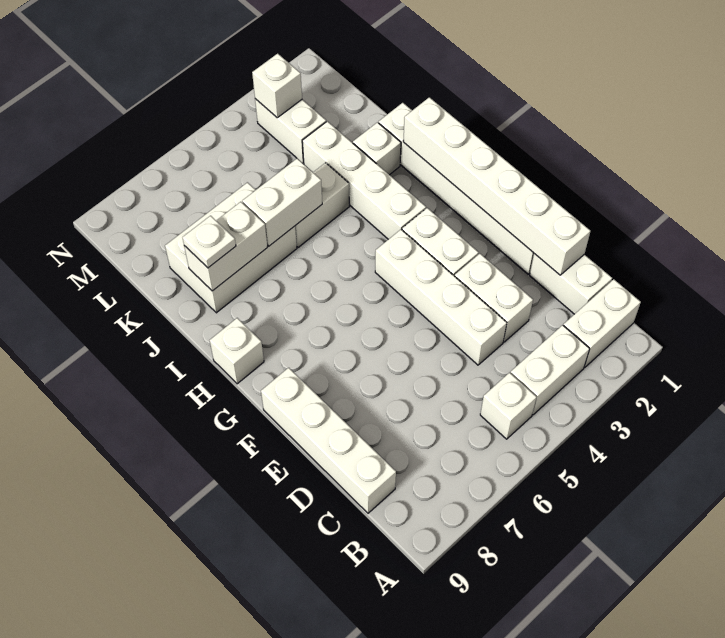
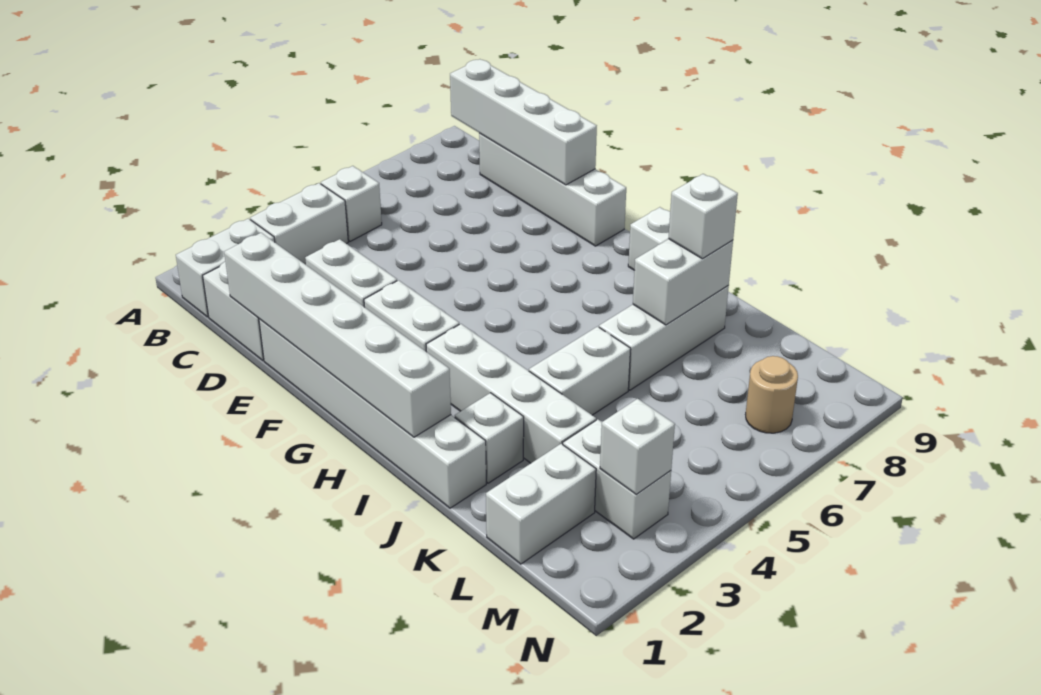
white brick D4:G4 level 1 -> white brick B9:E9 level 2
white brick J5:J6 level 2 -> white brick L1:L2 level 1
white brick J6:K8 level 1 -> white brick J6:J8 level 1
white plate J8 level 3 -> white brick J8 level 3
none -> tan round brick M7 level 1

